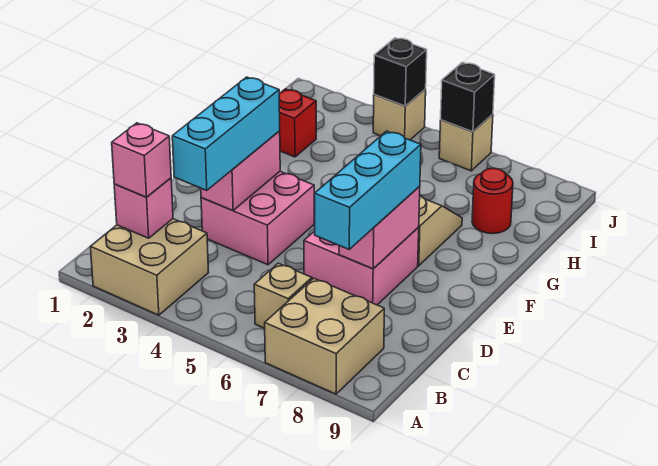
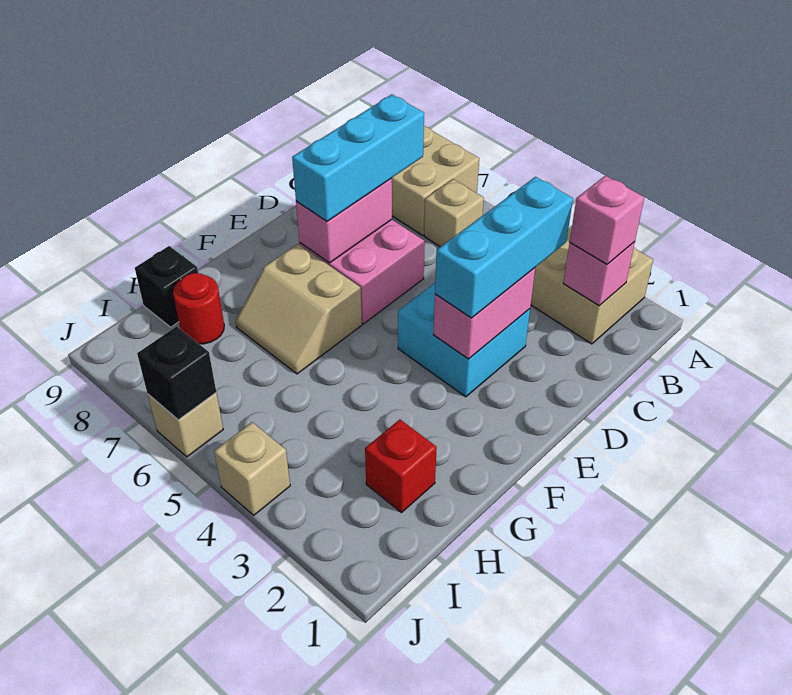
pink brick D3:E4 level 1 -> cyan brick D3:E4 level 1
black brick J4 level 2 -> black brick H9 level 1

